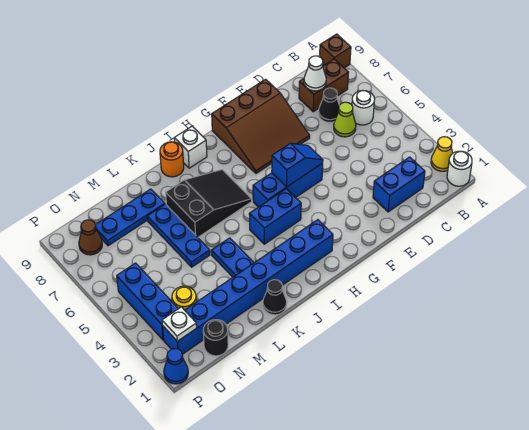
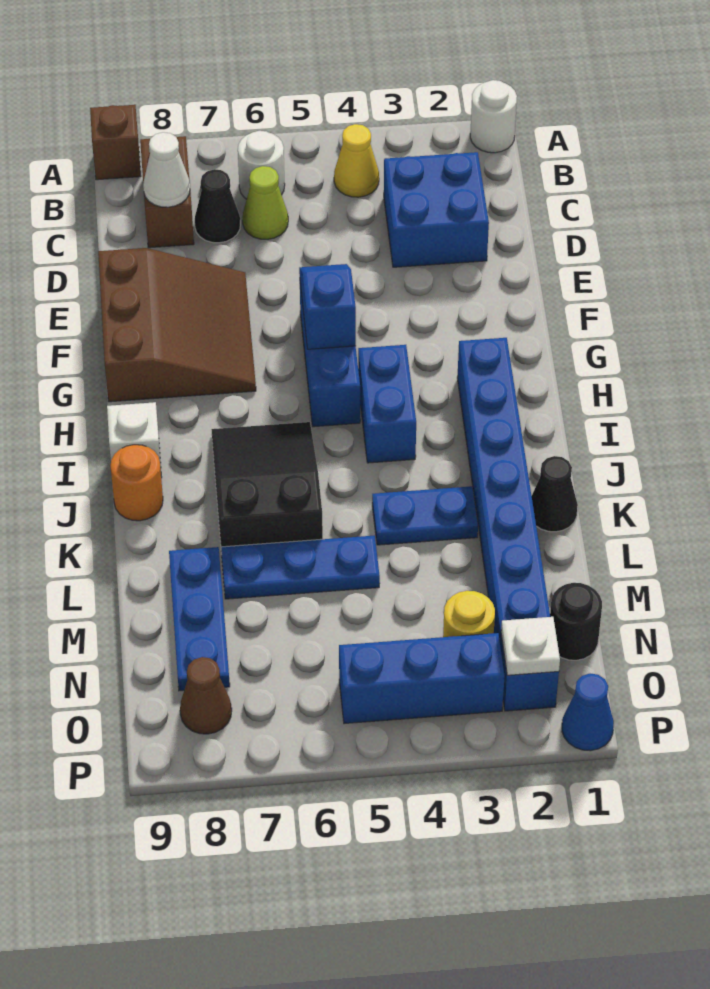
yellow cone A2 level 1 -> yellow cone B4 level 1
blue brick C2:D2 level 1 -> blue brick C2:D3 level 1

